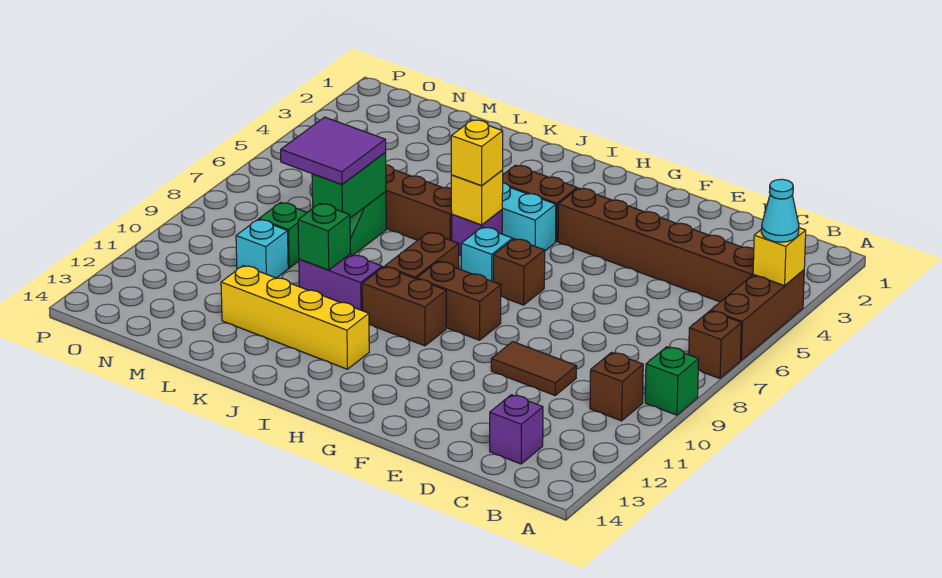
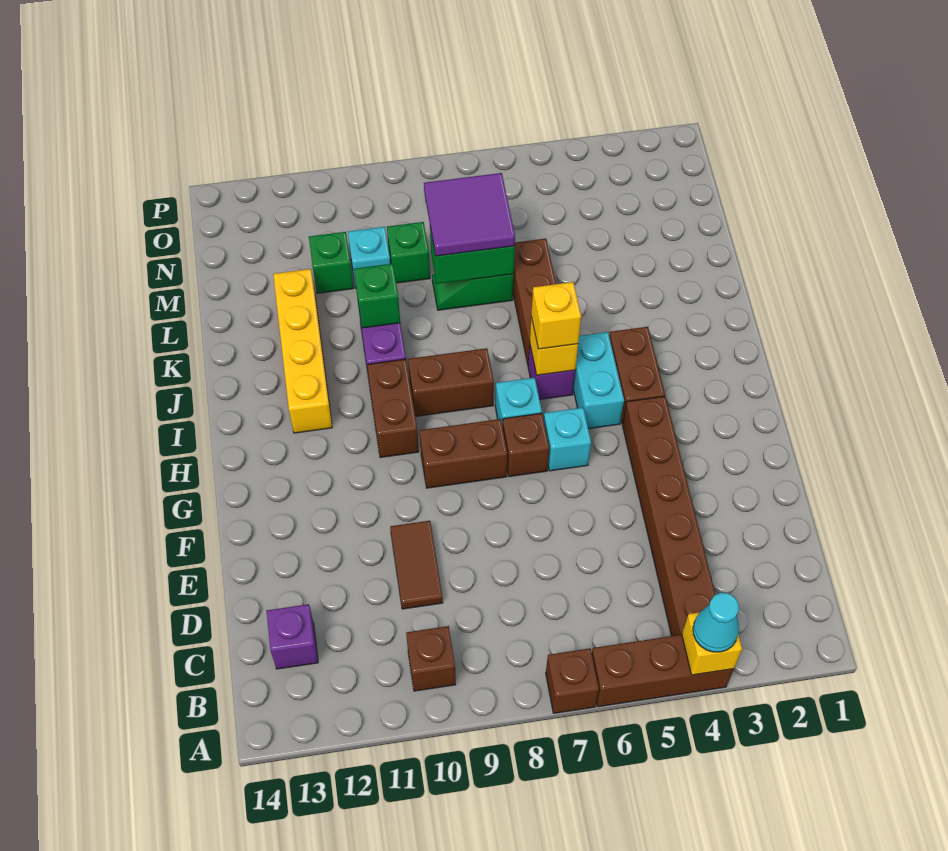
green brick A9 level 1 -> green brick M11 level 1
none -> cyan brick G6 level 1
brown brick G9:H9 level 1 -> brown brick G8:G9 level 1

